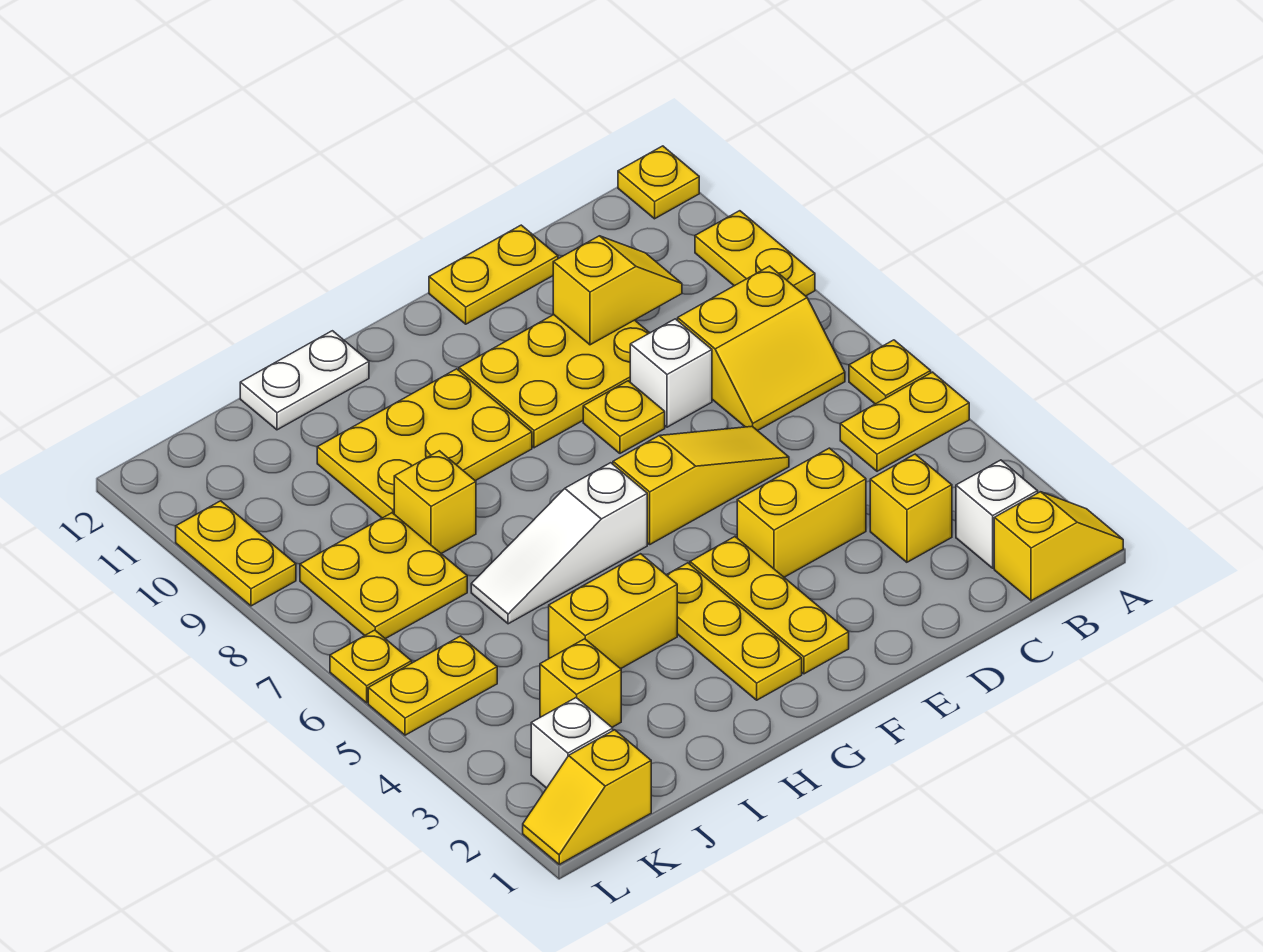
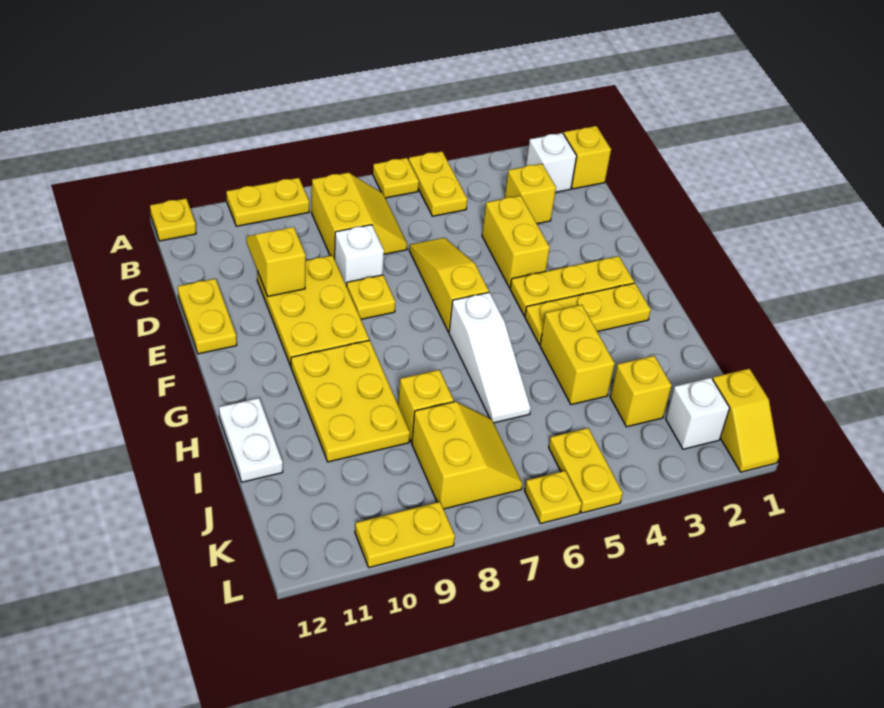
yellow plate J7:K8 level 1 -> yellow slope J7:K8 level 1 top 8

